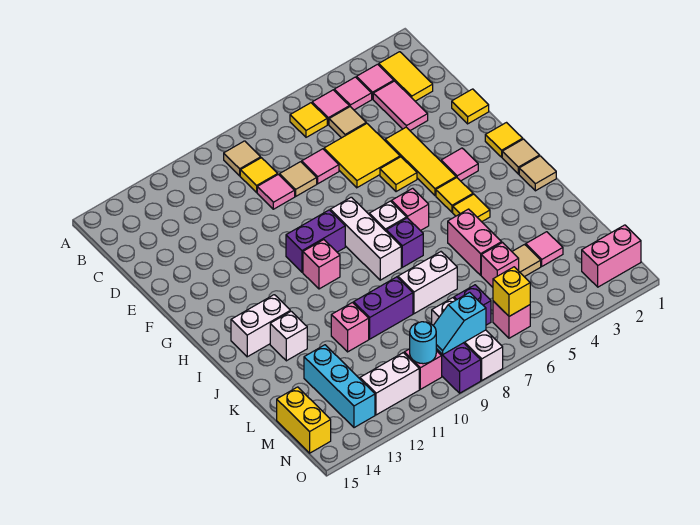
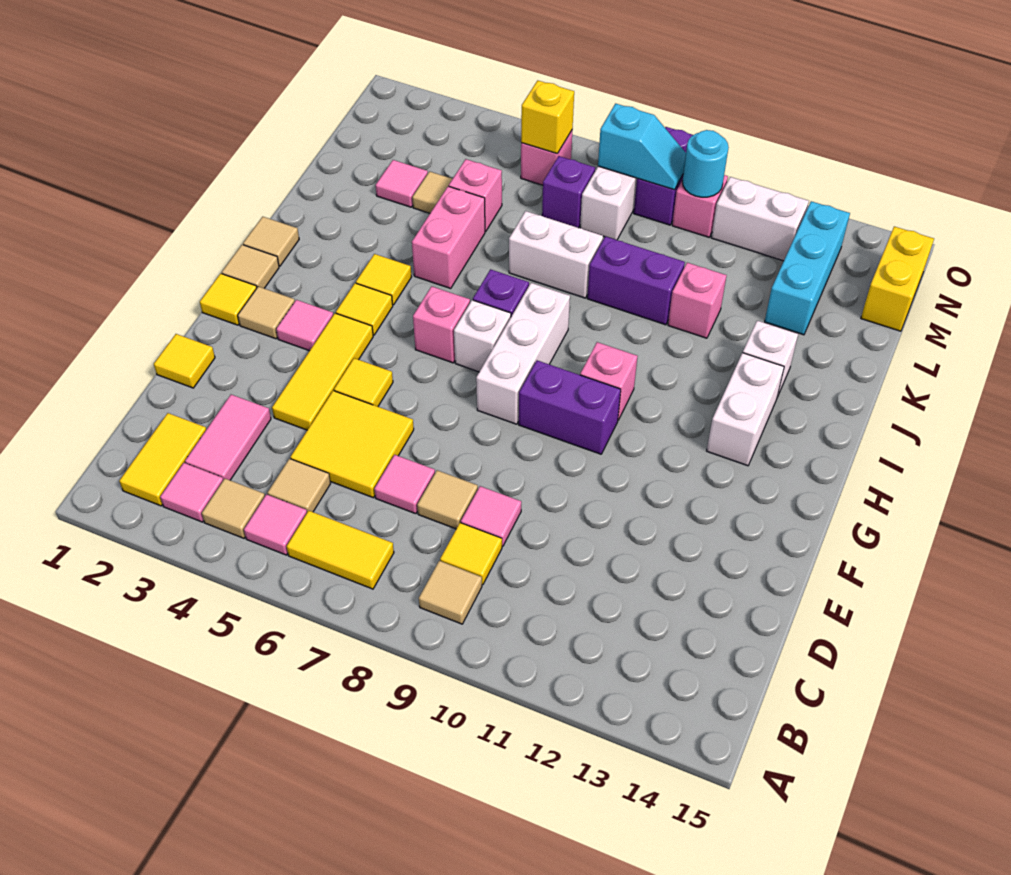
pink tile B4 level 1 -> tan tile B4 level 1
yellow tile B6 level 1 -> yellow tile B6:B7 level 1
none -> tan tile G2 level 1
white brick I13:I14 level 1 -> white brick H13:I13 level 1
pink brick N1:N2 level 1 -> none

